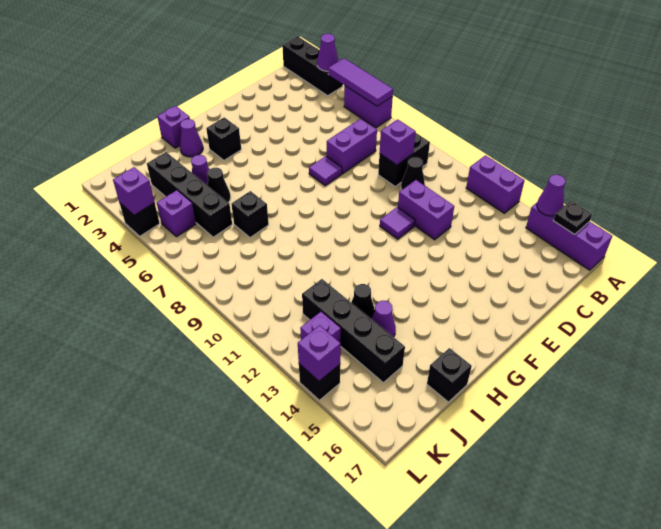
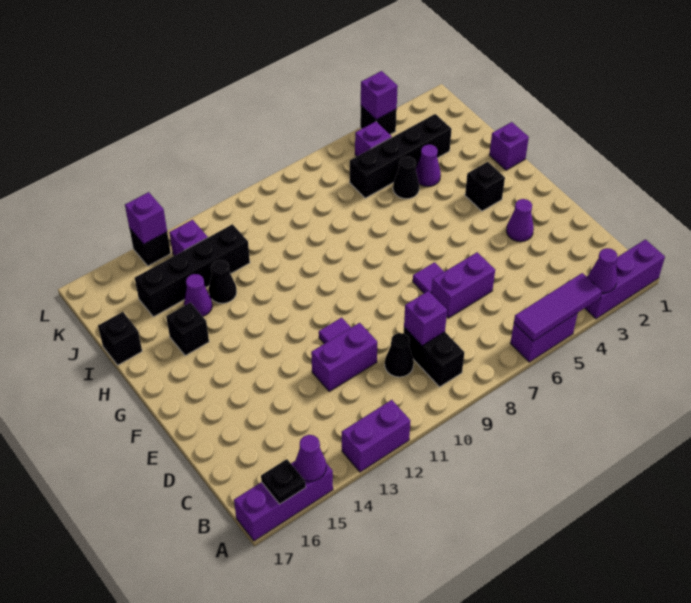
black brick A1:A3 level 1 -> purple brick A1:A3 level 1
purple brick C7:D7 level 1 -> purple brick D6:D7 level 1
purple cone H2 level 1 -> purple cone E3 level 1
black brick I7 level 1 -> black brick H15 level 1

